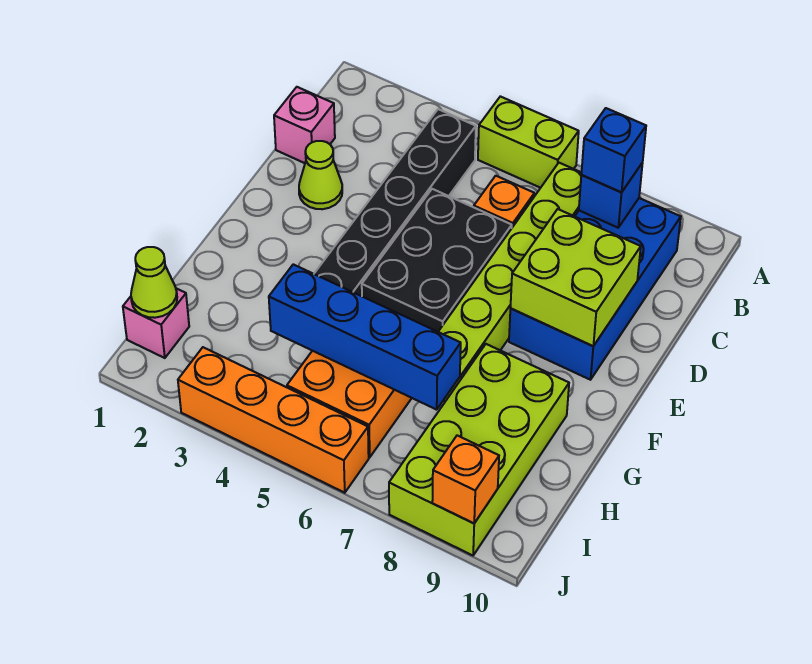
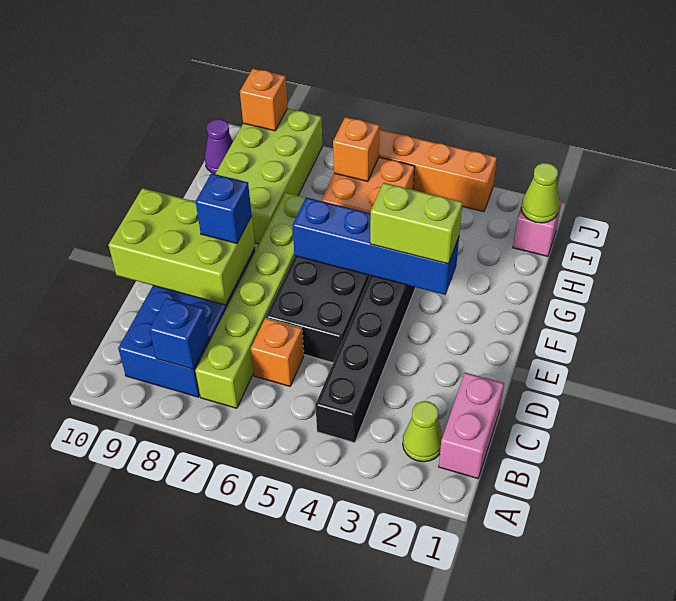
lime brick A5:A6 level 1 -> lime brick F3:F4 level 3
blue brick B8 level 3 -> blue brick E8 level 3
pink brick C1 level 1 -> pink brick B1:C1 level 1
lime cone D2 level 1 -> lime cone B2 level 1
lime brick D8:E9 level 2 -> lime brick D8:E10 level 2
blue brick H4:H7 level 2 -> blue brick F3:F6 level 2
none -> orange brick I6 level 2
none -> purple cone I10 level 1

